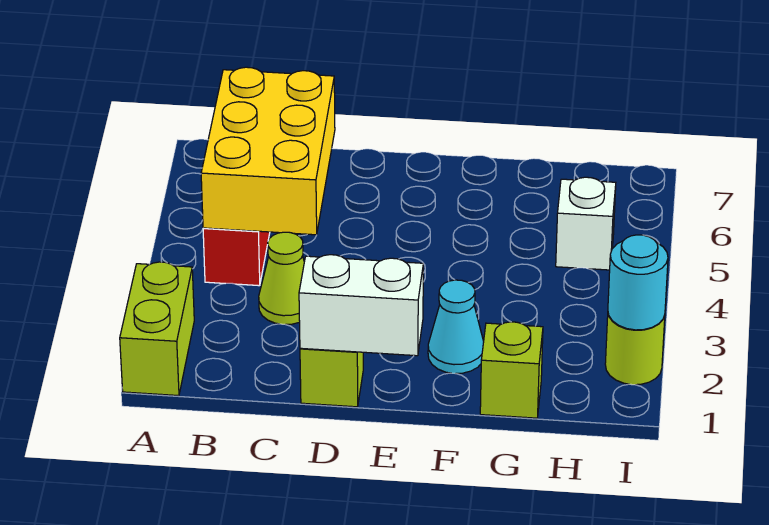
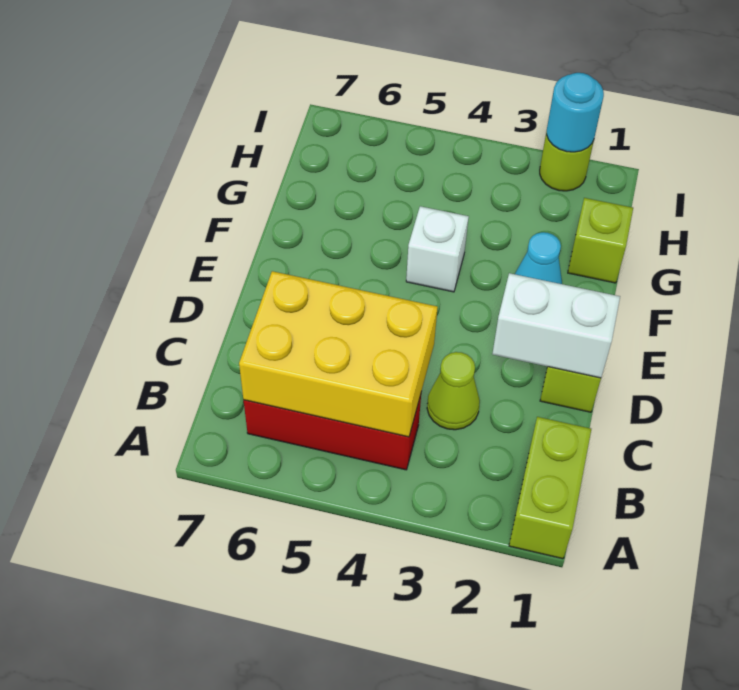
lime brick A1:A2 level 1 -> lime brick A1:B1 level 1
white brick D1:E1 level 2 -> white brick D1:D2 level 2
white brick H5 level 1 -> white brick F4 level 1

